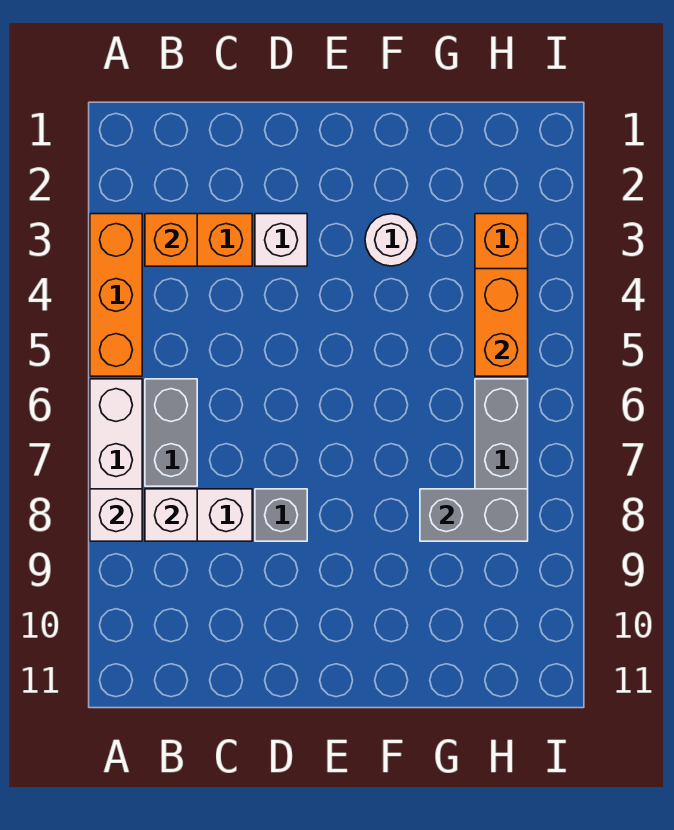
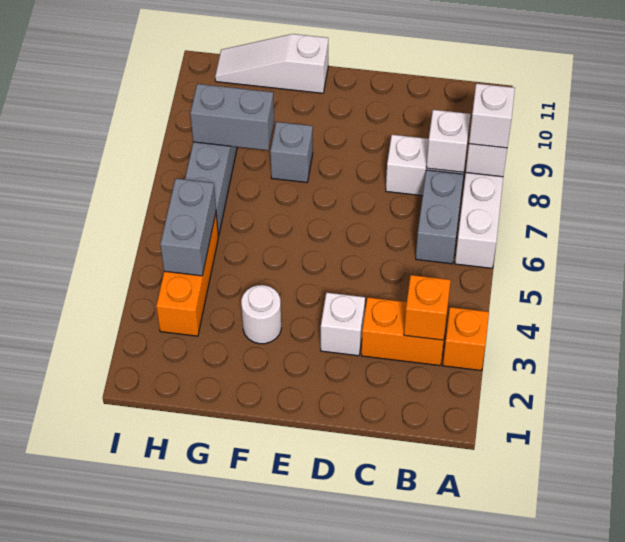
orange brick A3:A5 level 1 -> orange brick A3 level 1
none -> white brick A8 level 3
grey brick D8 level 1 -> grey brick F8 level 1
none -> white slope F11:H11 level 1 top F
orange brick H4:H5 level 2 -> grey brick H4:H5 level 2

